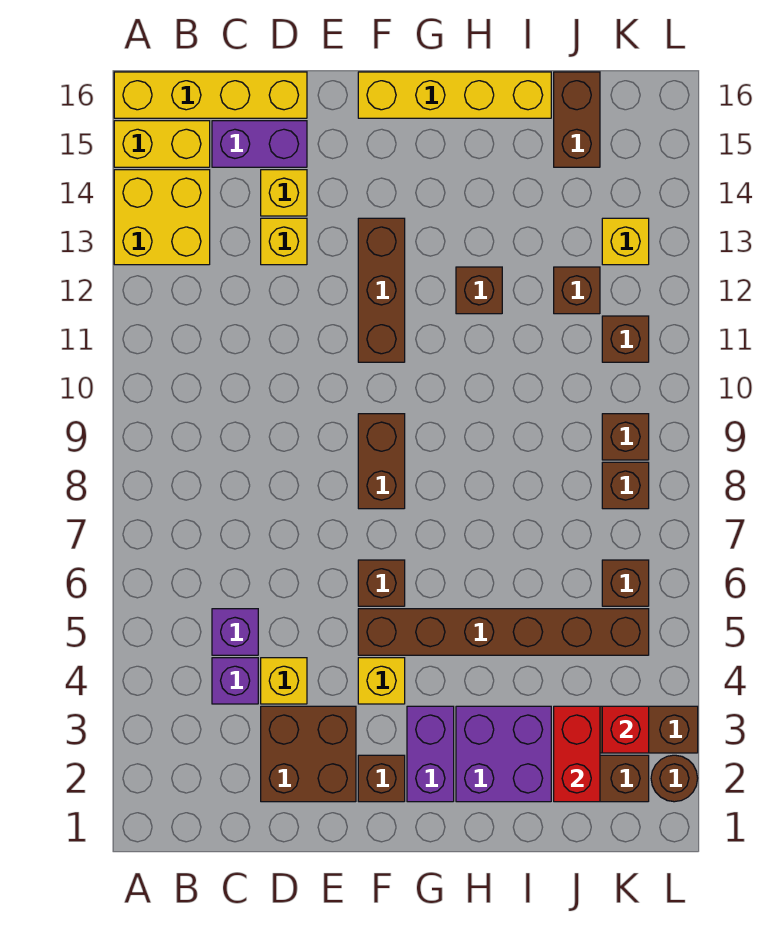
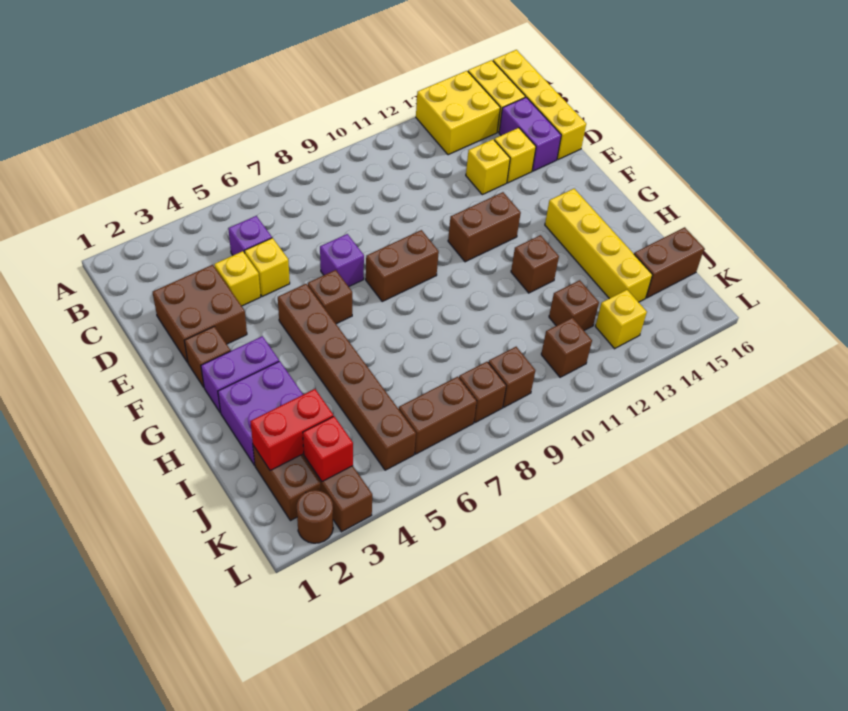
purple brick C4 level 1 -> purple brick E7 level 1
yellow brick F4 level 1 -> yellow brick D5 level 1
brown brick F11:F13 level 1 -> brown brick F11:F12 level 1
yellow brick F16:I16 level 1 -> yellow brick G14:J14 level 1
brown brick K6 level 1 -> brown brick K6:K7 level 1

